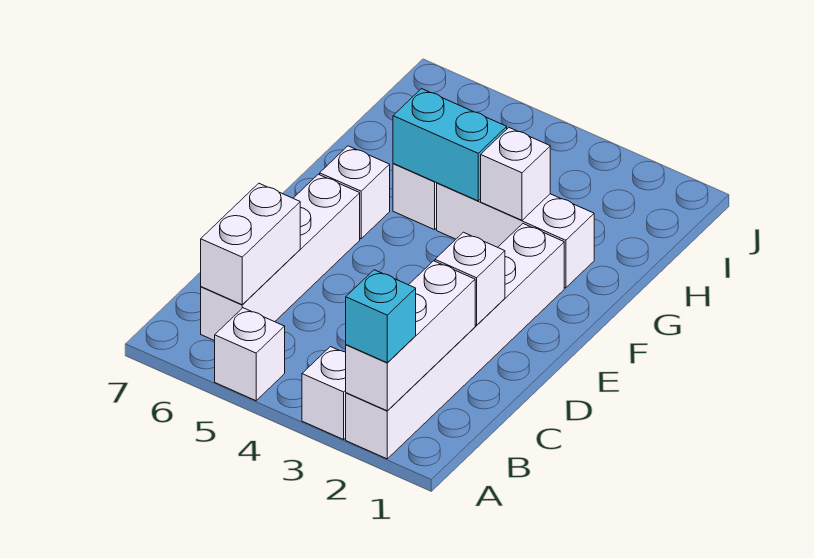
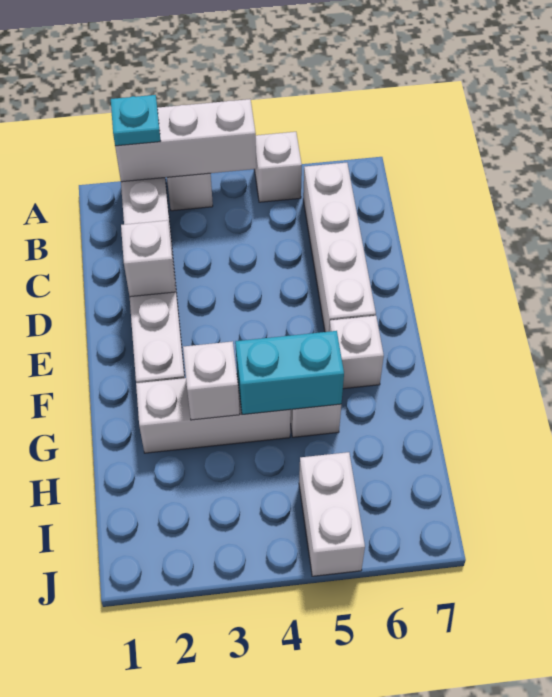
white brick A2:C2 level 2 -> white brick A2:A4 level 2
cyan brick A2 level 3 -> cyan plate A2 level 3
white brick B6:C6 level 2 -> white brick I5:J5 level 1

